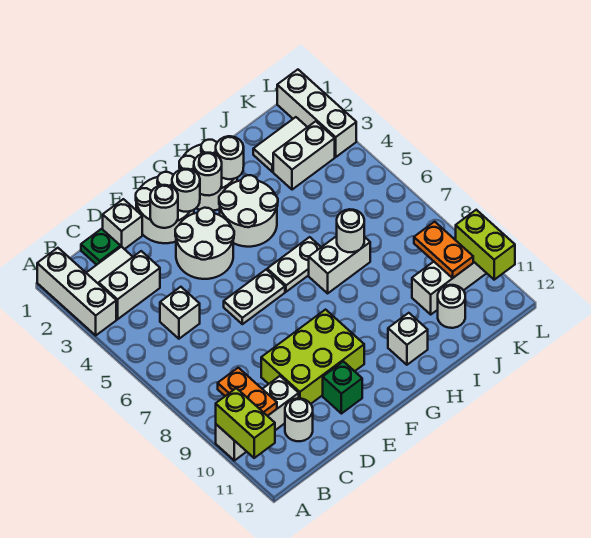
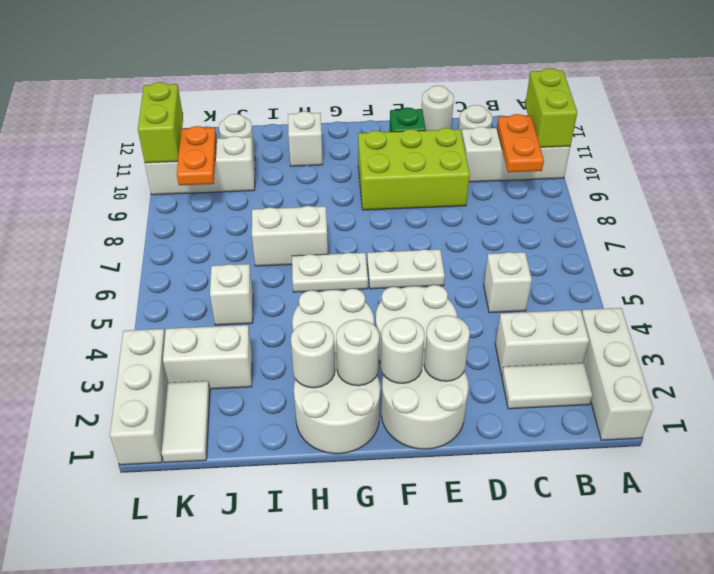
green plate C1 level 1 -> none
white brick D1 level 1 -> white brick J5 level 1
white round brick I7 level 2 -> white round brick D12 level 1
white tile J2:K2 level 1 -> white tile K1:K2 level 1

